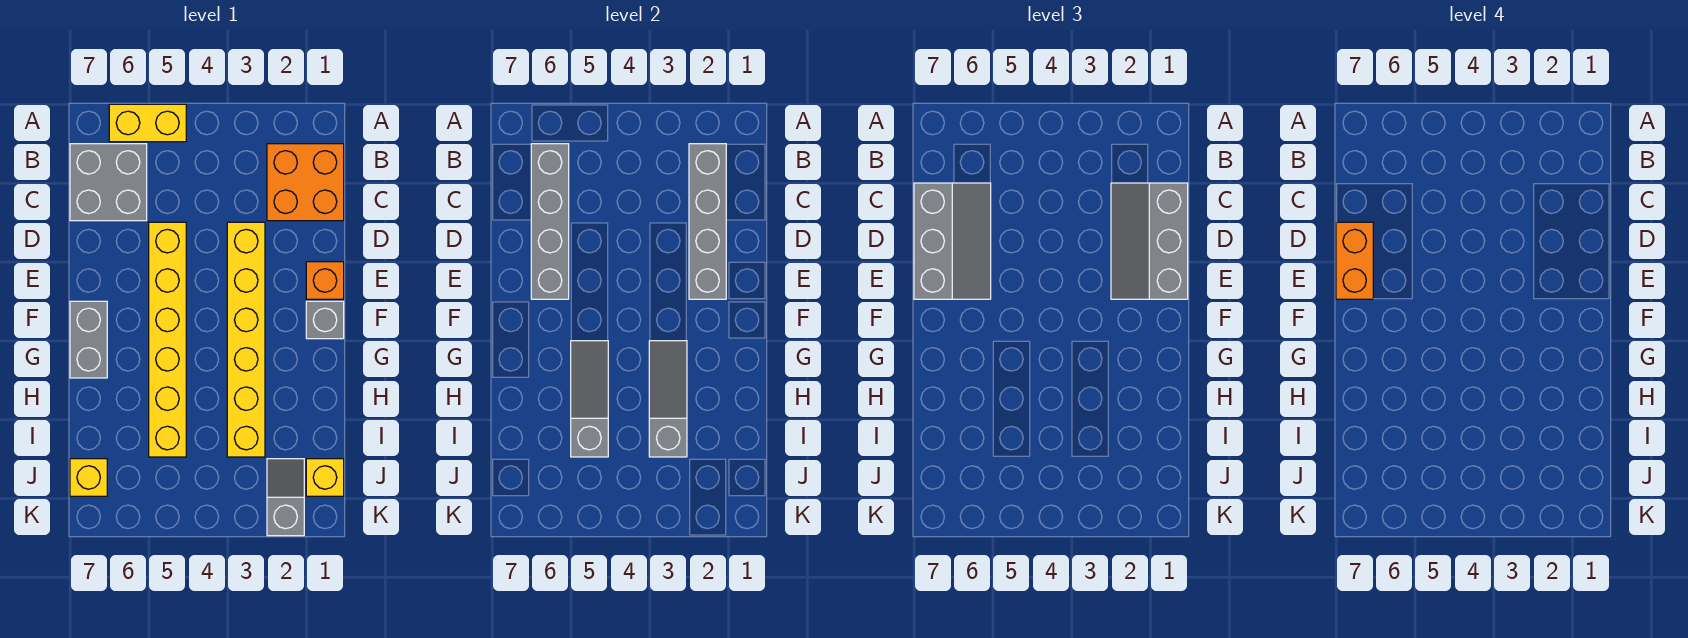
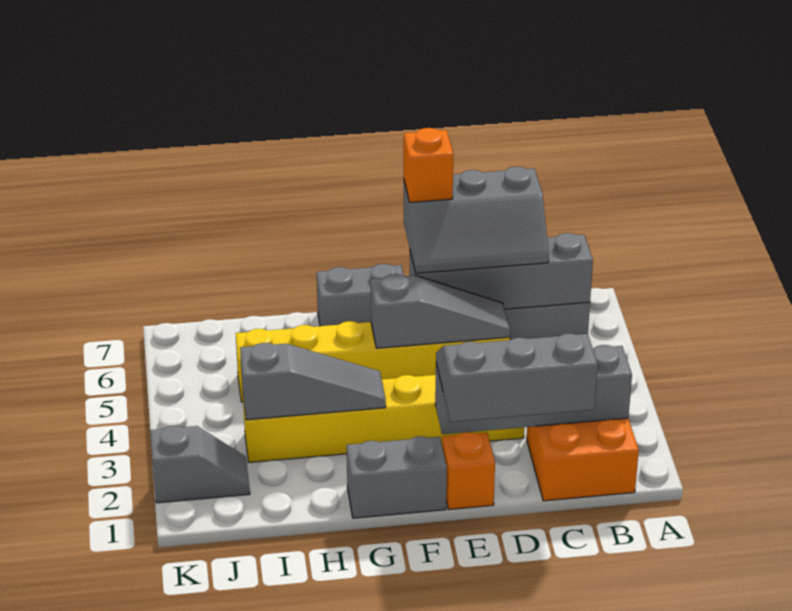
yellow brick A5:A6 level 1 -> none
orange brick D7:E7 level 4 -> orange brick E7 level 4
grey brick F1 level 1 -> grey brick F1:G1 level 1
grey slope G5:I5 level 2 top I -> grey slope D5:F5 level 2 top F
yellow brick J1 level 1 -> none
yellow brick J7 level 1 -> none

